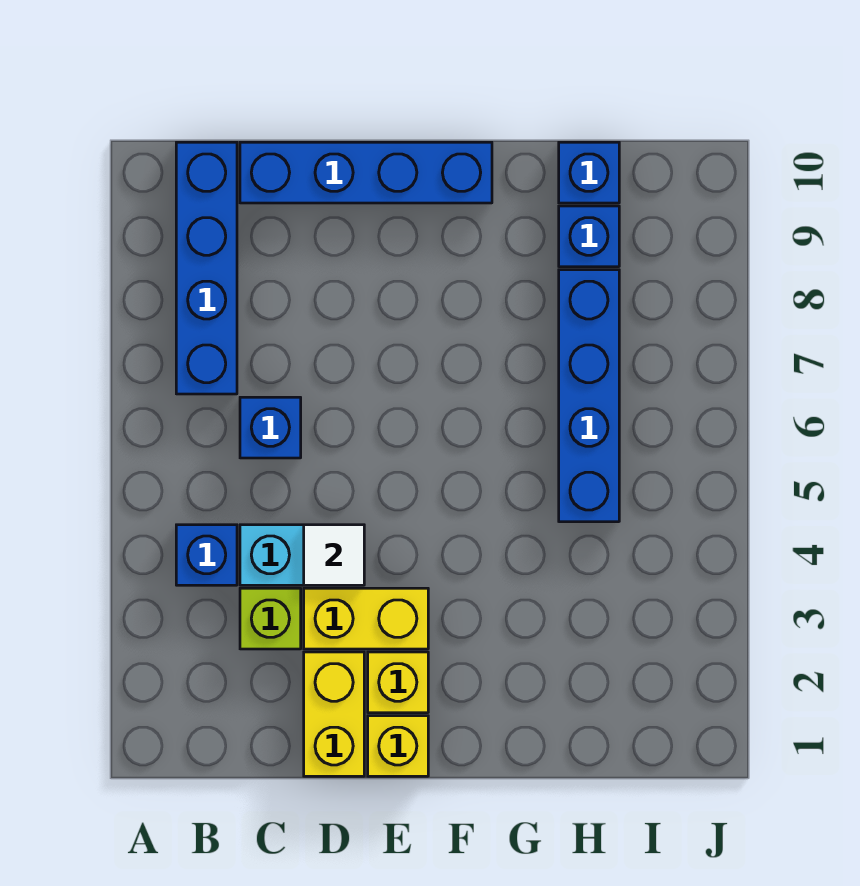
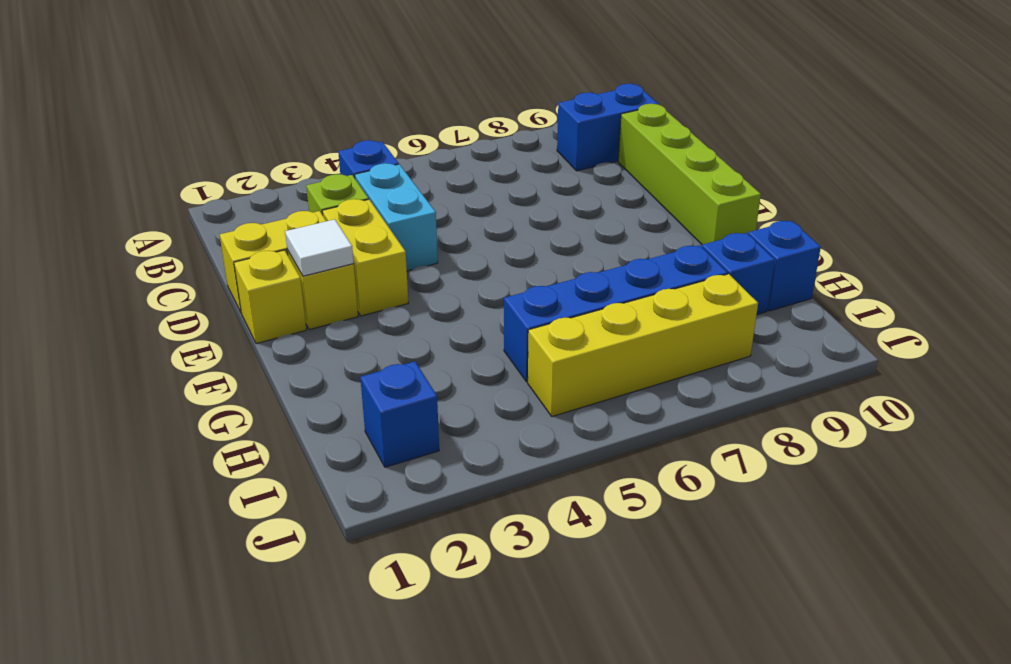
blue brick B7:B10 level 1 -> blue brick B9:B10 level 1
blue brick C6 level 1 -> blue brick I2 level 1
blue brick C10:F10 level 1 -> lime brick C10:F10 level 1
white tile D4 level 2 -> white tile E2 level 2
none -> yellow brick I5:I8 level 1

